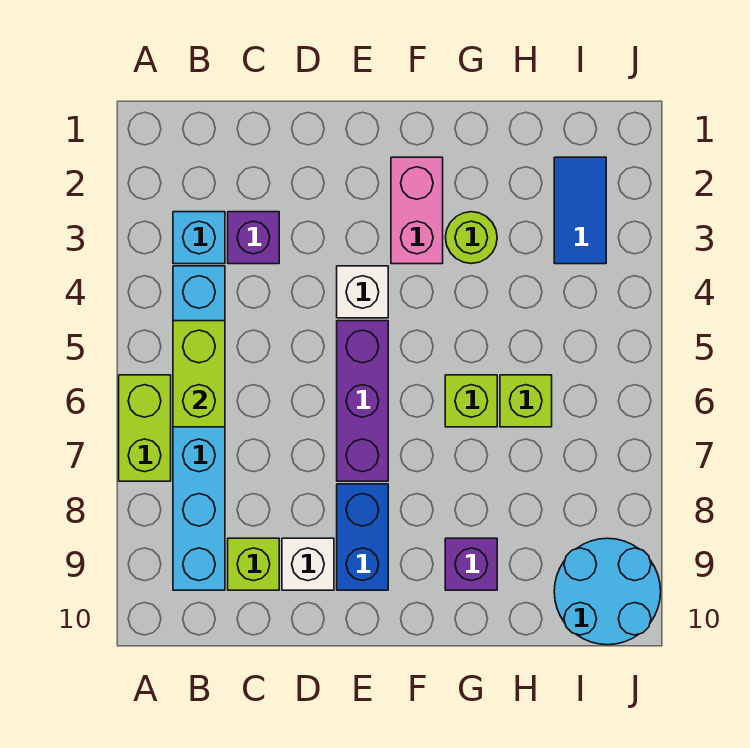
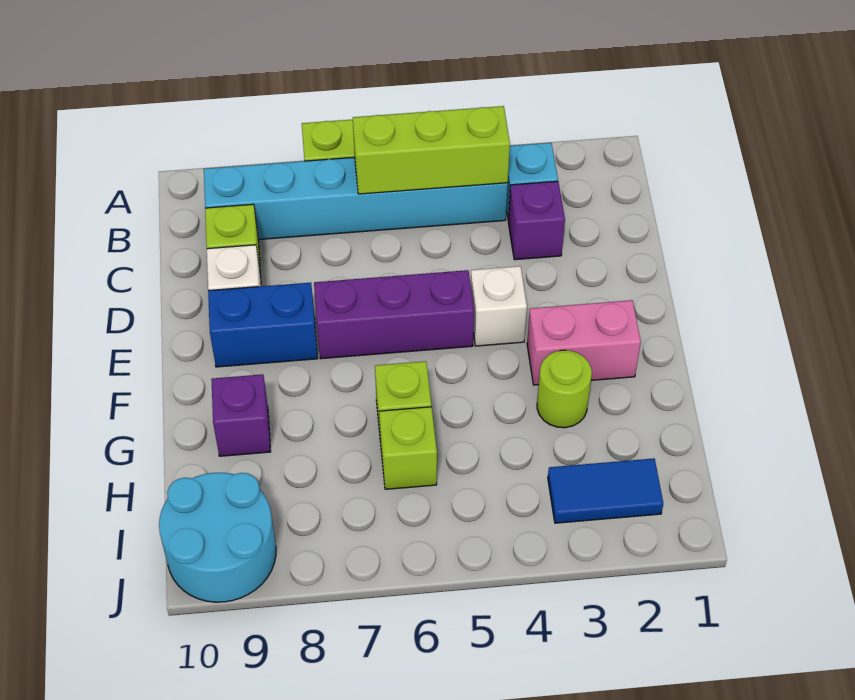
lime brick B5:B6 level 2 -> lime brick B4:B6 level 2

